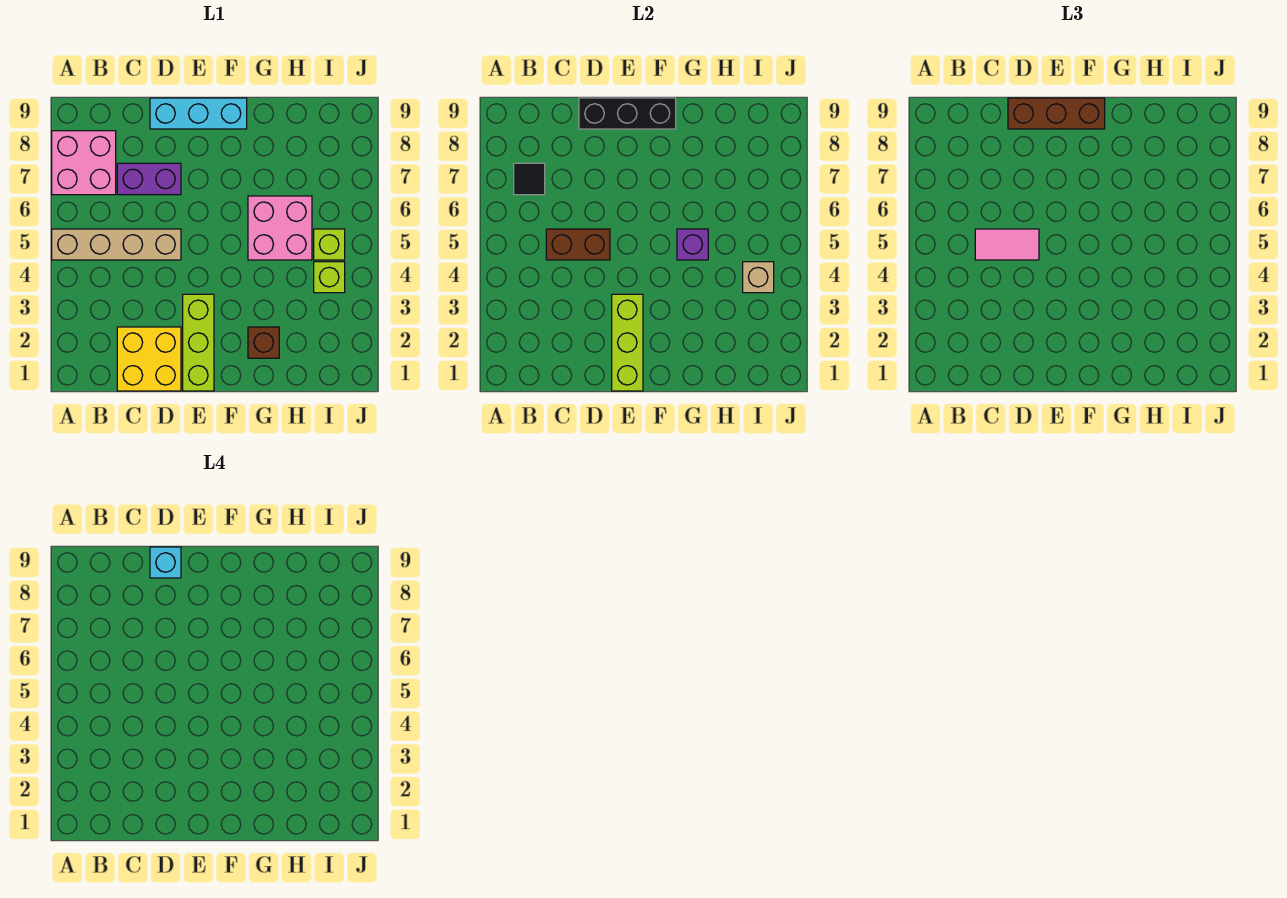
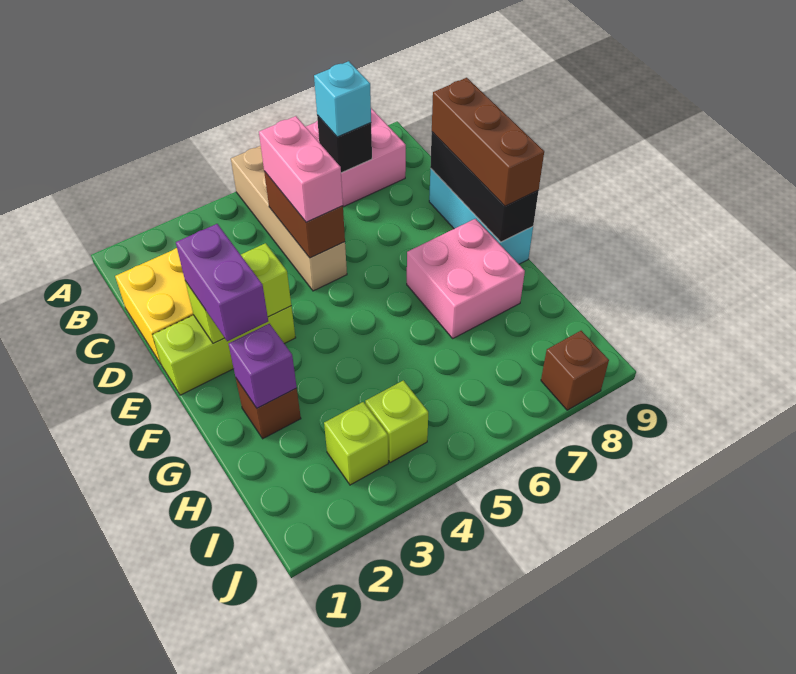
black tile B7 level 2 -> black brick B7 level 2
pink tile C5:D5 level 3 -> pink brick C5:D5 level 3
purple brick C7:D7 level 1 -> purple brick E2:F2 level 3
cyan brick D9 level 4 -> cyan brick B7 level 3
lime brick E1:E3 level 2 -> lime brick E2:E3 level 2
pink brick G5:H6 level 1 -> pink brick F7:G8 level 1
purple brick G5 level 2 -> purple brick G2 level 2
tan brick I4 level 2 -> none
lime brick I5 level 1 -> lime brick I3 level 1
none -> brown brick J8 level 1

